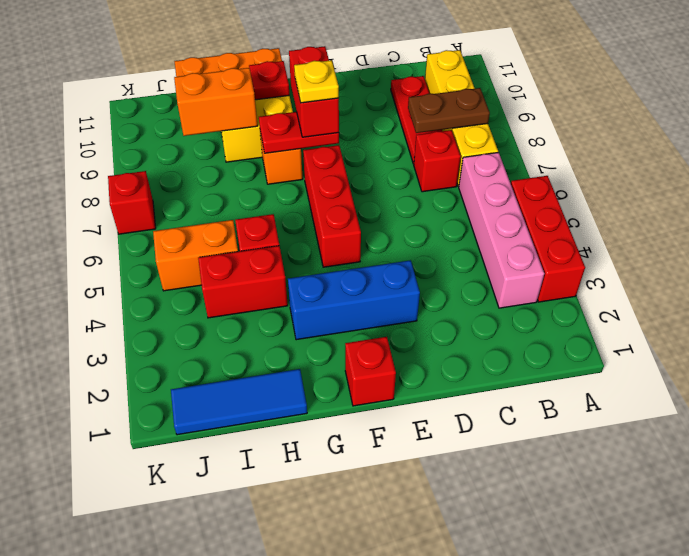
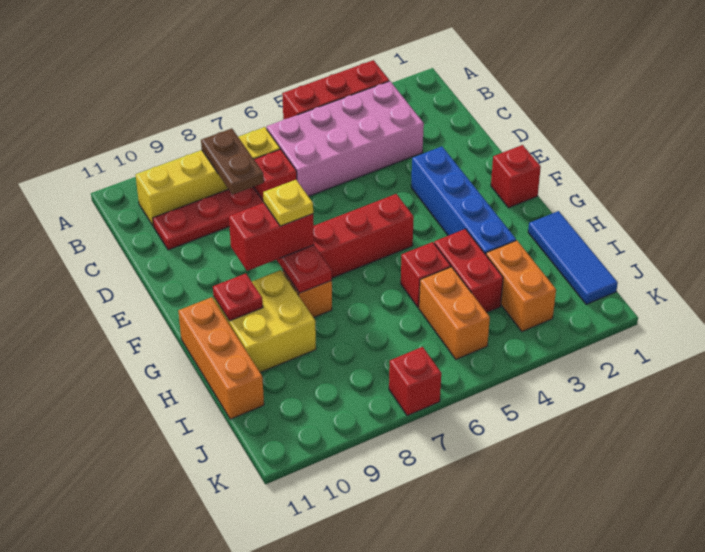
pink brick B3:B6 level 1 -> pink brick B3:C6 level 1
blue brick E3:G3 level 1 -> blue brick E3:H3 level 1
orange brick H9:I9 level 2 -> orange brick I3:J3 level 1

